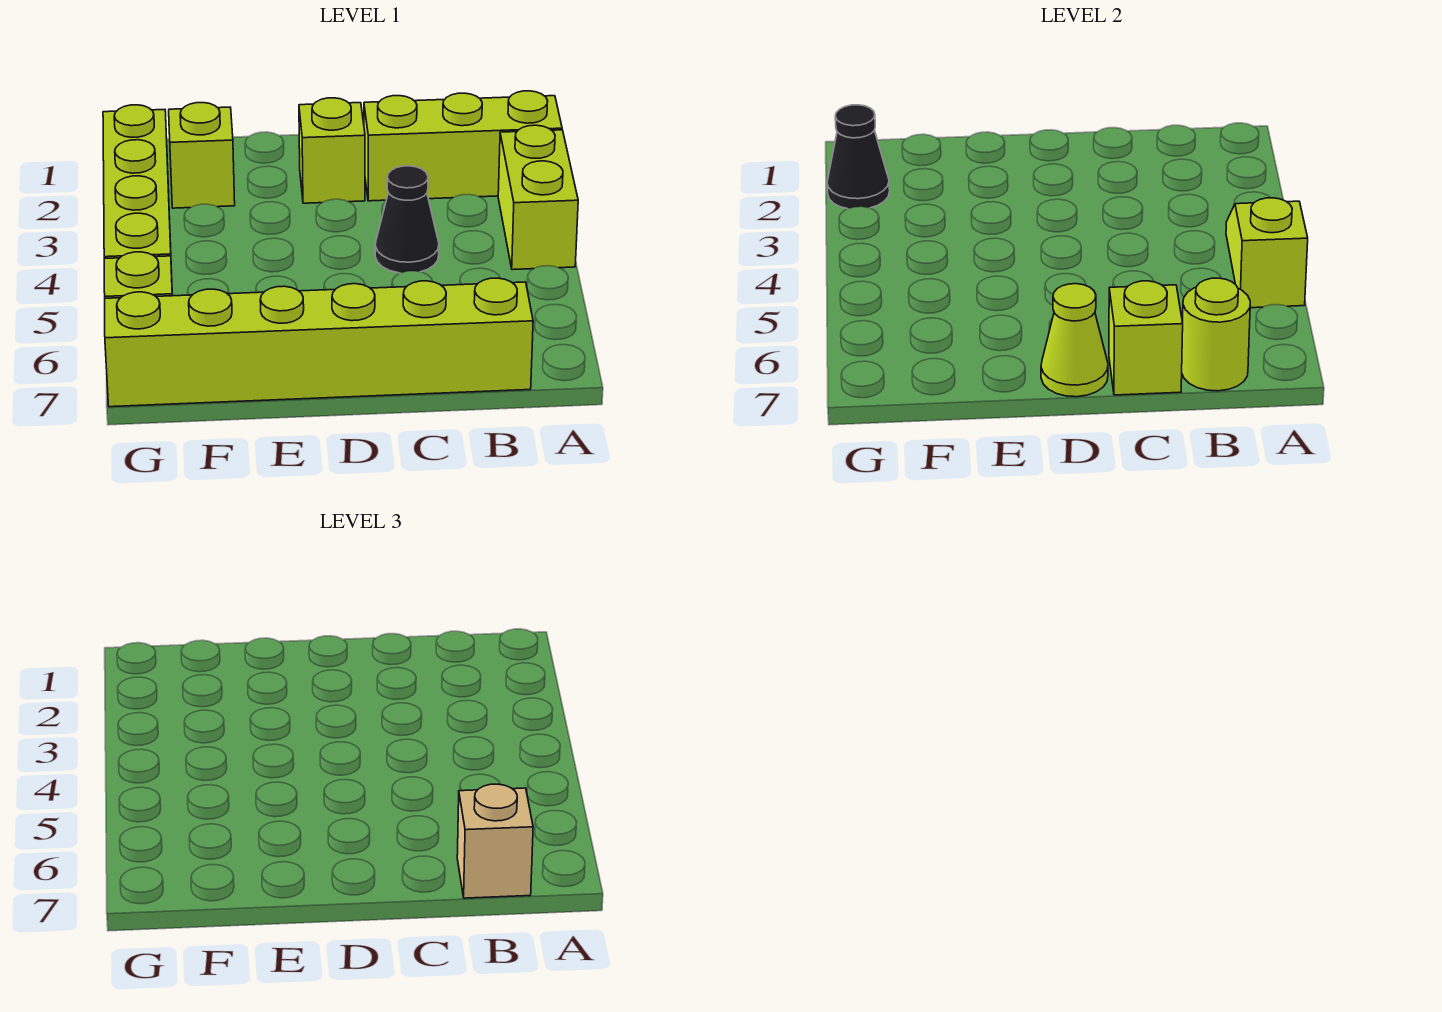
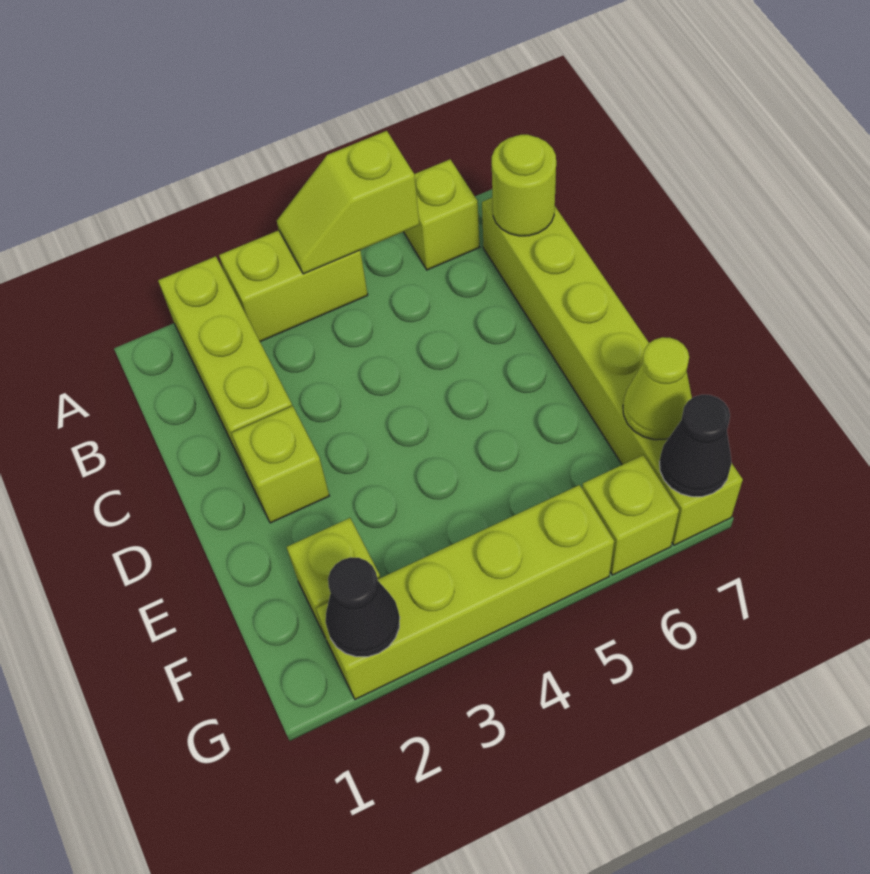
tan brick B7 level 3 -> none
black cone C4 level 1 -> black cone G7 level 2
lime brick C7 level 2 -> lime brick A6 level 1
lime cone D7 level 2 -> lime cone F7 level 2

